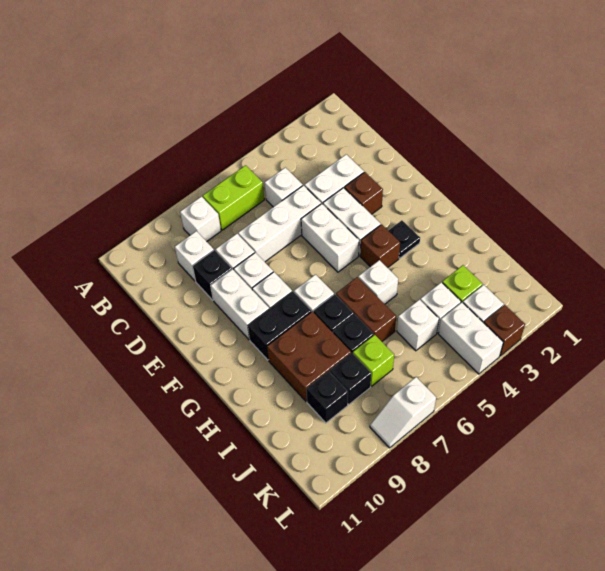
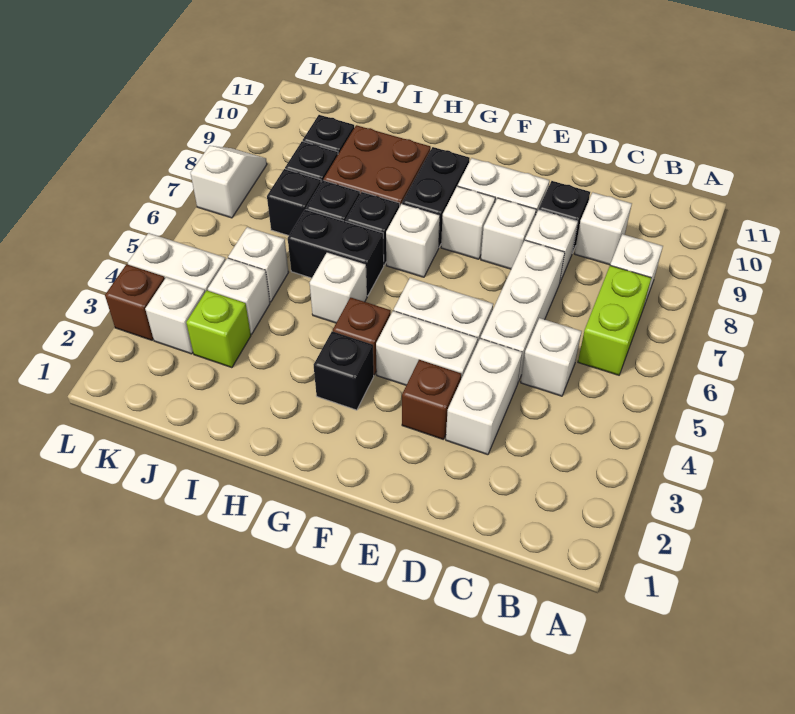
black plate G3 level 1 -> black brick G3 level 1
brown brick H6:I6 level 1 -> black brick H6:I6 level 1
lime brick J7 level 1 -> black brick J7 level 1

